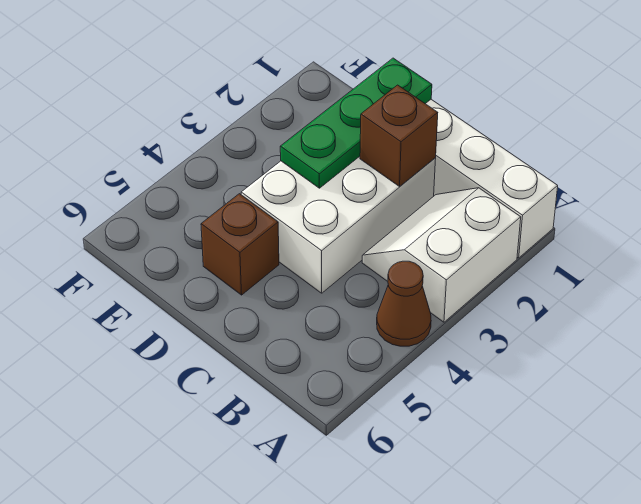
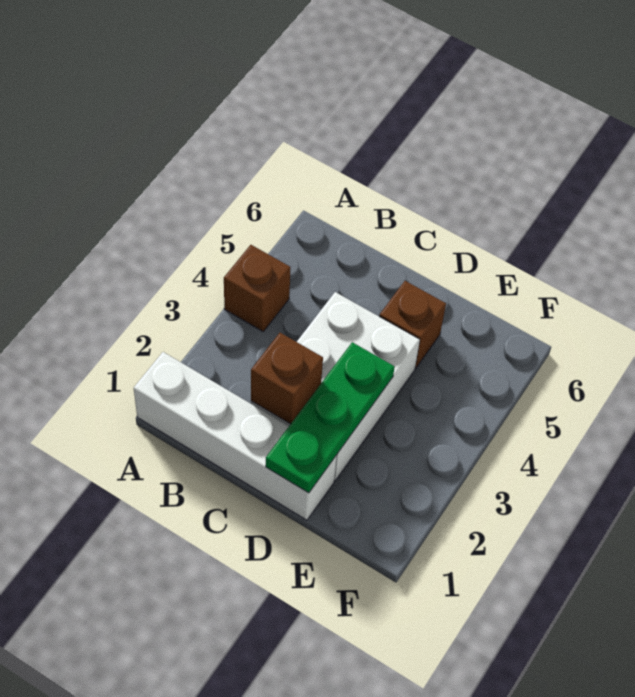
white slope A2:B3 level 1 top A -> none
brown cone A4 level 1 -> brown brick A4 level 1

